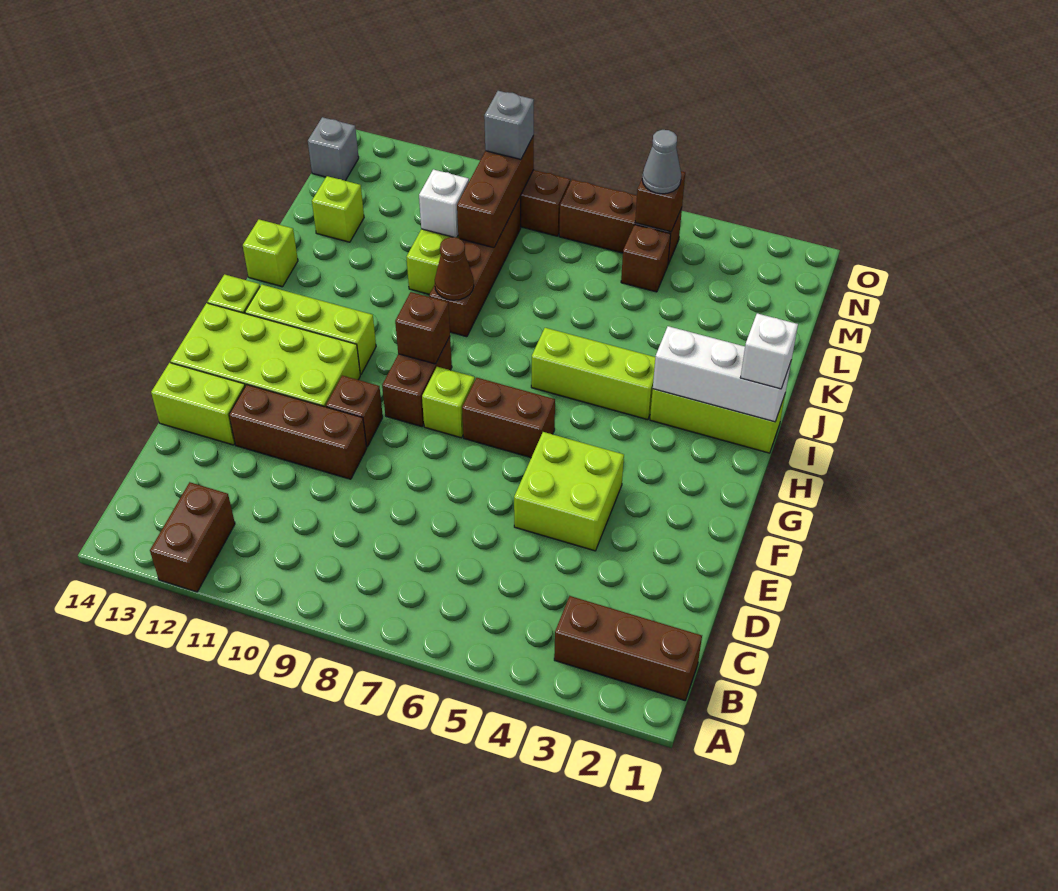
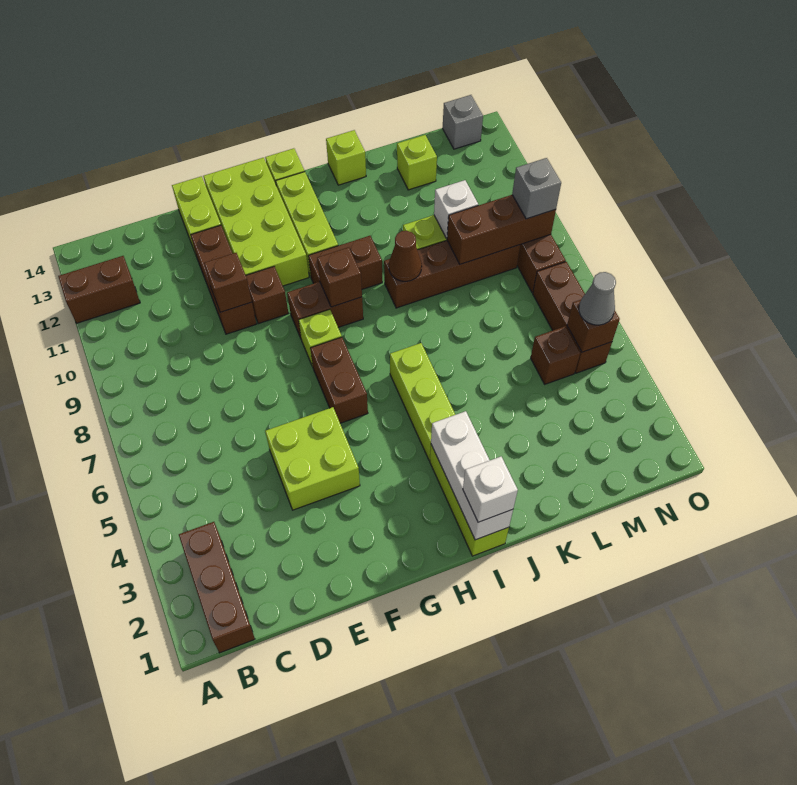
none -> brown brick E10 level 2
none -> brown brick H10:I10 level 1

